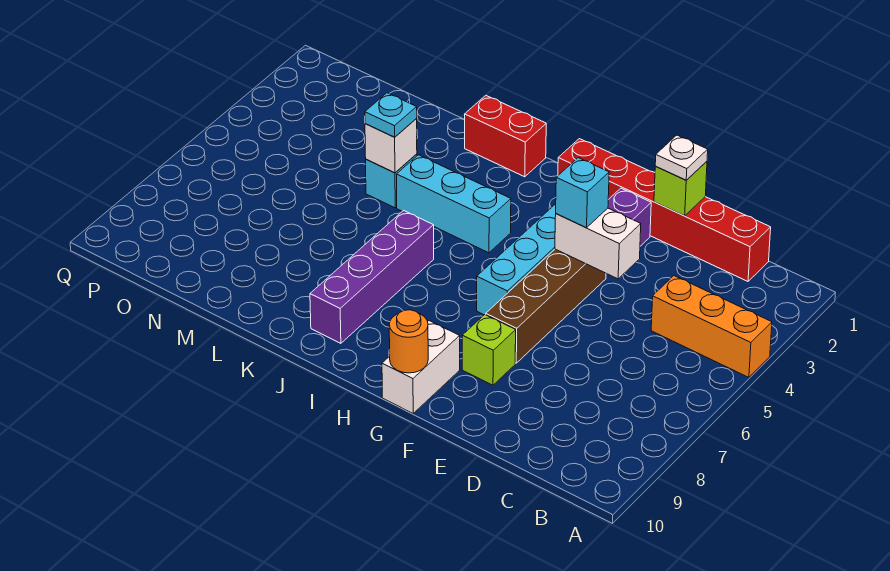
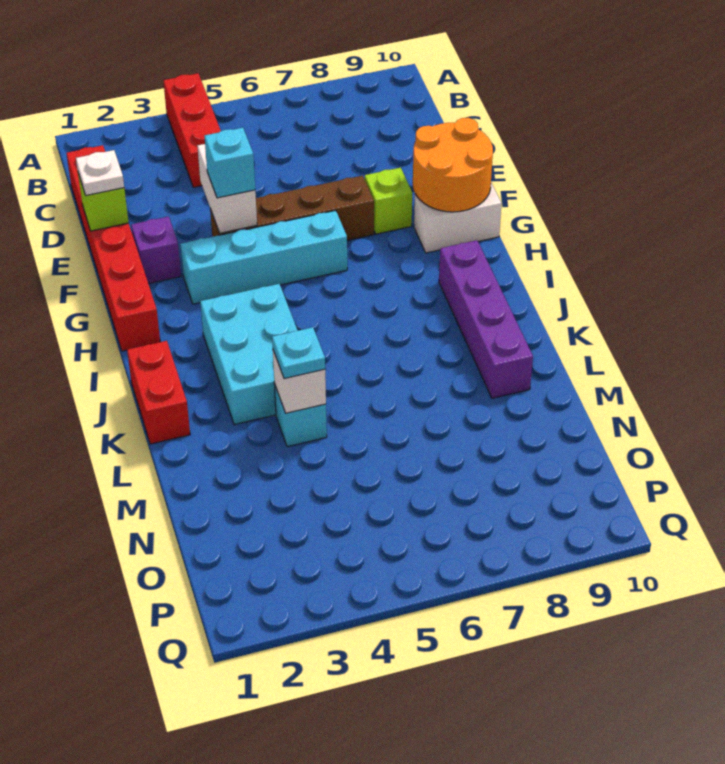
orange brick A4:C4 level 1 -> red brick A4:C4 level 1
orange round brick G10 level 2 -> orange round brick F9:G10 level 2
cyan brick I4:K4 level 1 -> cyan brick I3:K4 level 1
purple brick J6:J9 level 1 -> purple brick I9:L9 level 1

